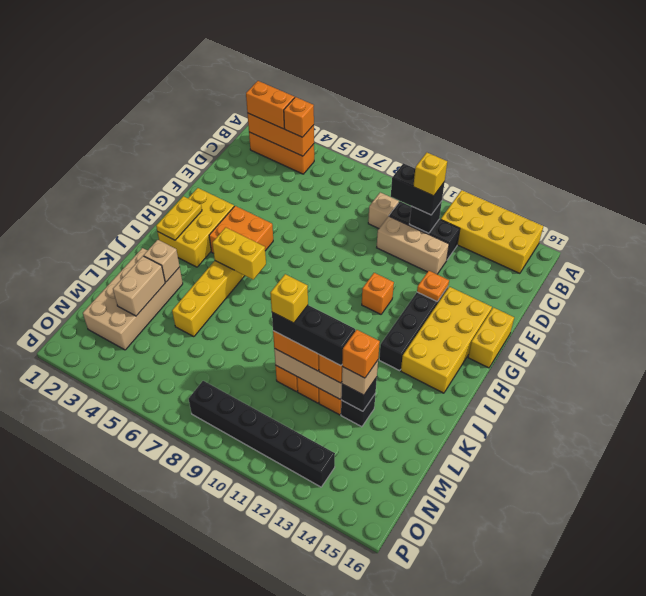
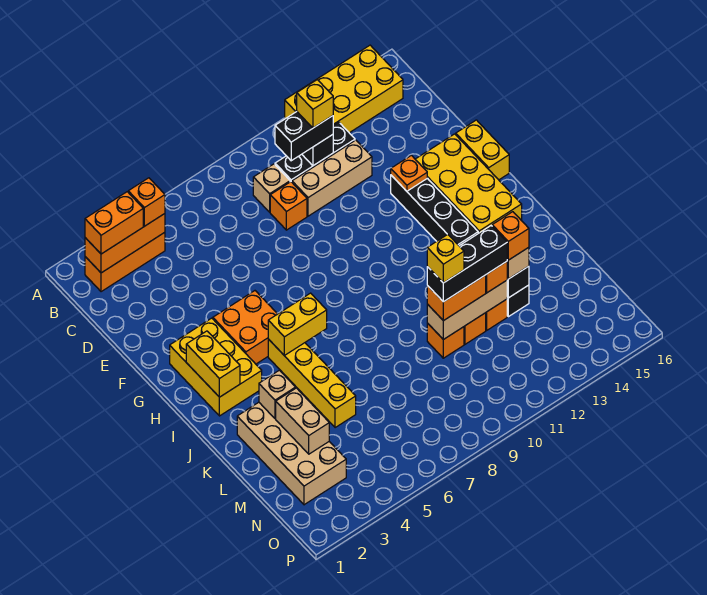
orange brick G11 level 1 -> orange brick D9 level 1
yellow plate H2:I2 level 2 -> yellow brick H2:I2 level 2
black brick O8:O13 level 1 -> none

